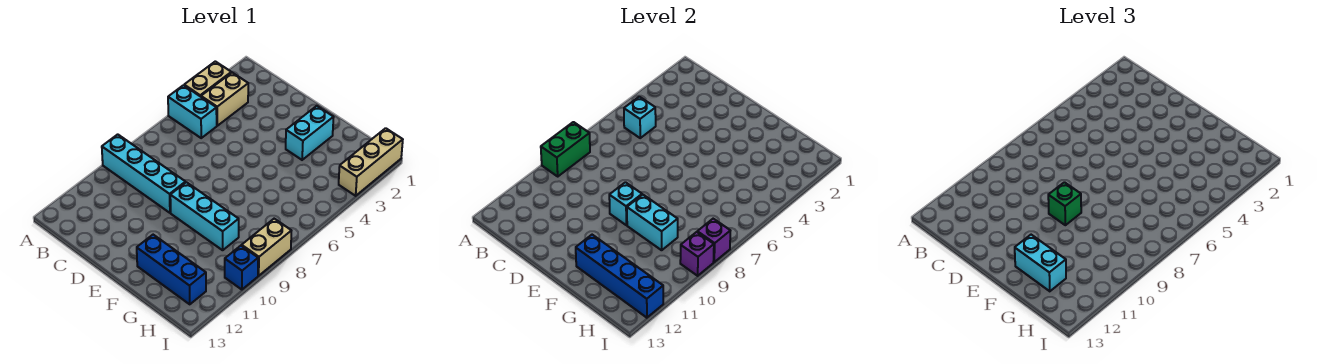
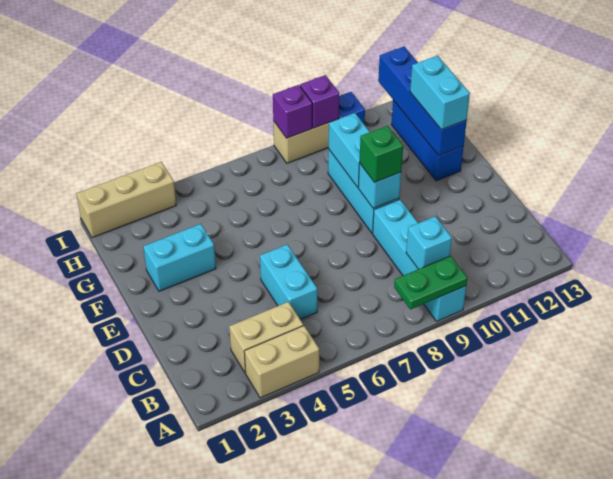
cyan brick A5:B5 level 1 -> cyan brick C5:D5 level 1
green brick A8:A9 level 2 -> green plate A8:A9 level 2
cyan brick B5 level 2 -> cyan brick B9 level 2

